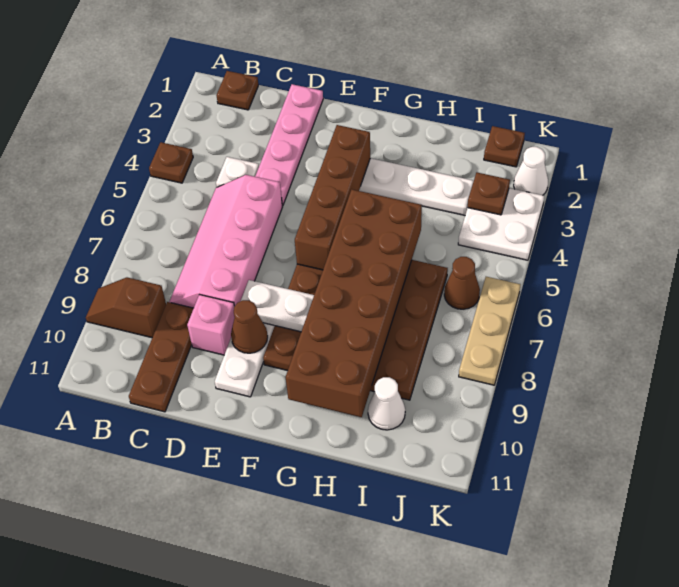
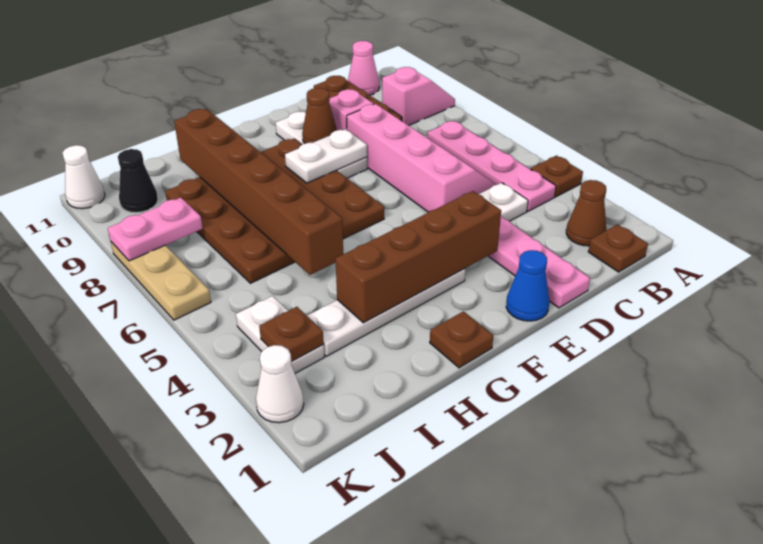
brown slope A9:B9 level 1 top B -> pink slope A9:B9 level 1 top B
none -> pink plate B4:B7 level 1
none -> pink cone B11 level 1
none -> blue cone E1 level 1
brown brick F3:F6 level 2 -> brown brick E3:H3 level 2
brown brick G5:H10 level 2 -> brown brick H5:H10 level 2
white cone I10 level 1 -> white cone K11 level 1
brown plate J1 level 1 -> brown plate G1 level 1
white plate J3:K4 level 1 -> white plate J3:J4 level 1
brown cone J6 level 1 -> brown cone B2 level 1
none -> pink plate J8:K8 level 2
none -> black cone J10 level 1

